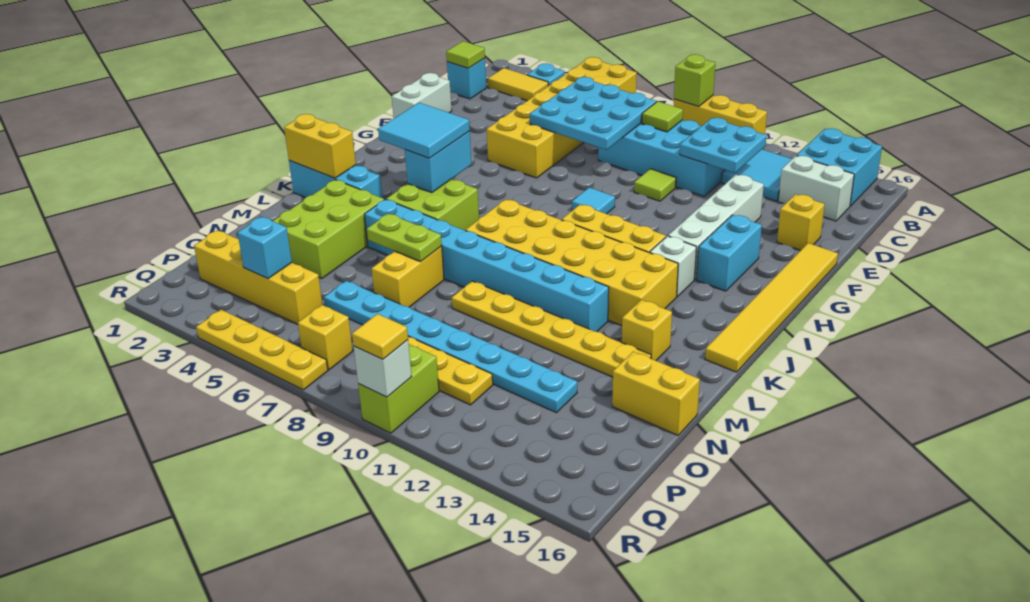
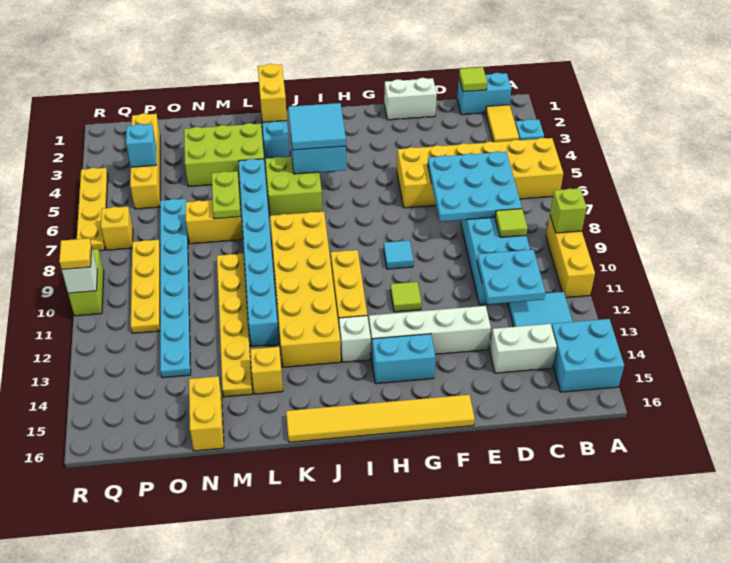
cyan brick C1 level 1 -> cyan brick B1:C1 level 1
white brick C14:C15 level 1 -> white brick C14:D14 level 1
lime tile E10 level 1 -> lime tile G11 level 1
yellow brick E15 level 1 -> none
lime brick Q10:R10 level 1 -> lime brick R9:R10 level 1

